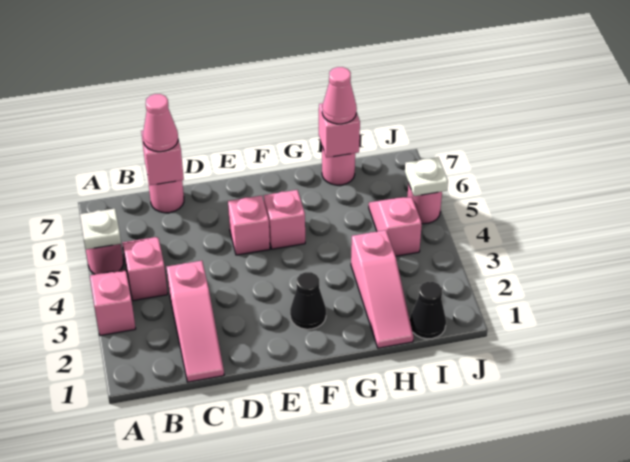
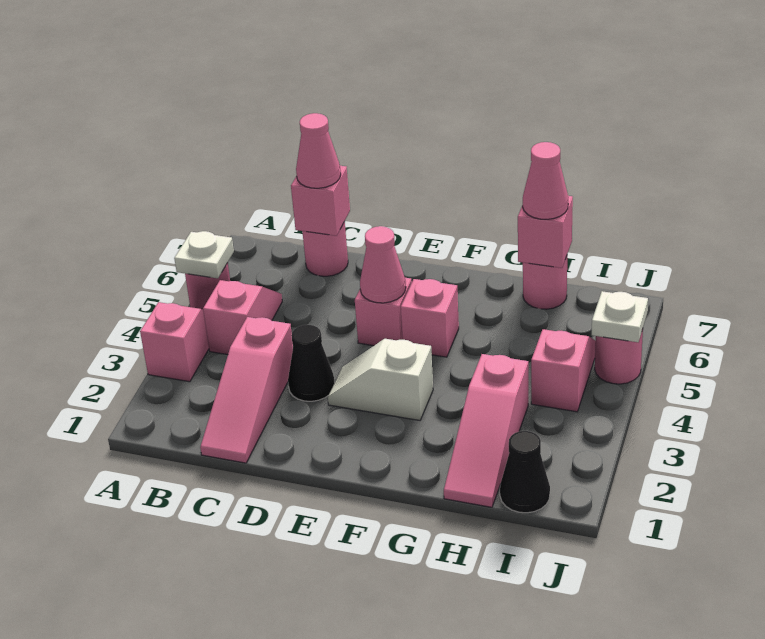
none -> white slope E3:F3 level 1 top F
none -> pink cone E5 level 2
black cone F2 level 1 -> black cone D3 level 1

